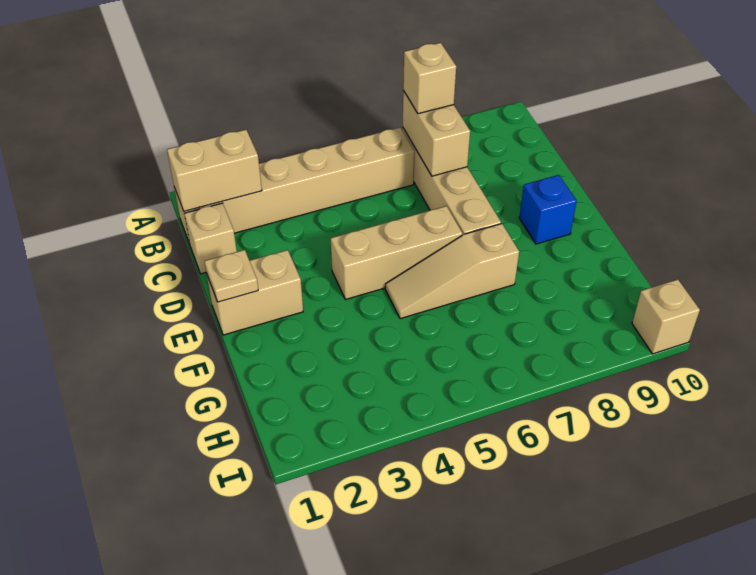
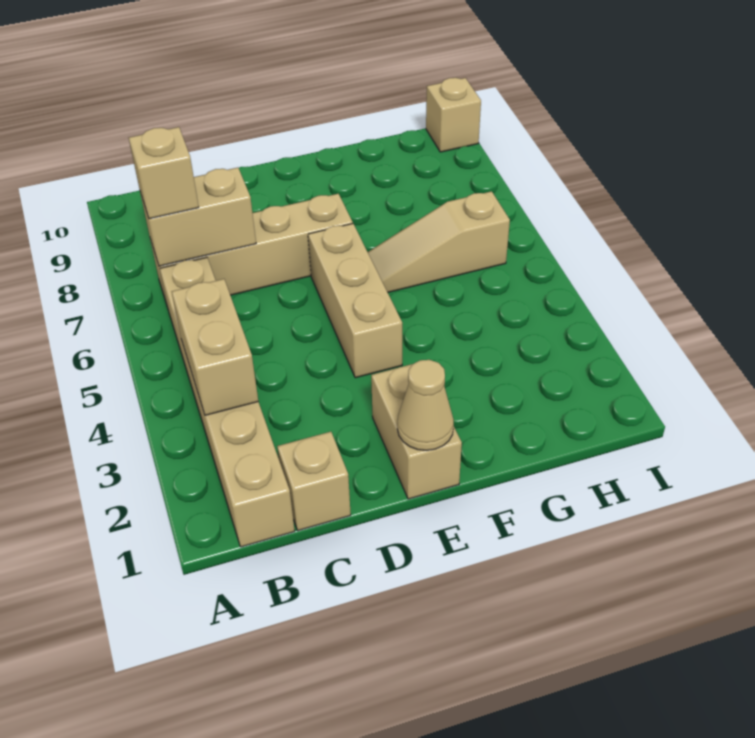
tan brick B1:B2 level 2 -> tan brick B3:B4 level 2
tan plate E1 level 2 -> tan cone E1 level 2
blue brick E9 level 1 -> none
tan slope F5:F7 level 1 top 7 -> tan slope F6:H6 level 1 top H

